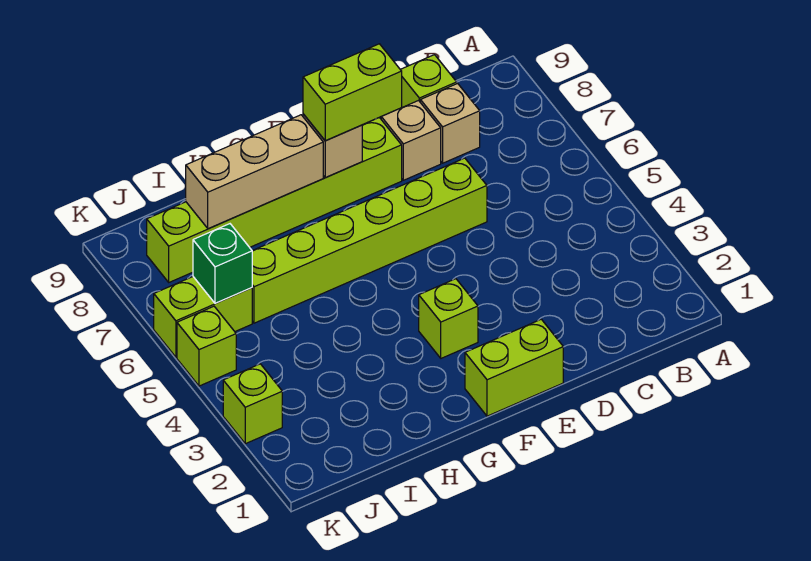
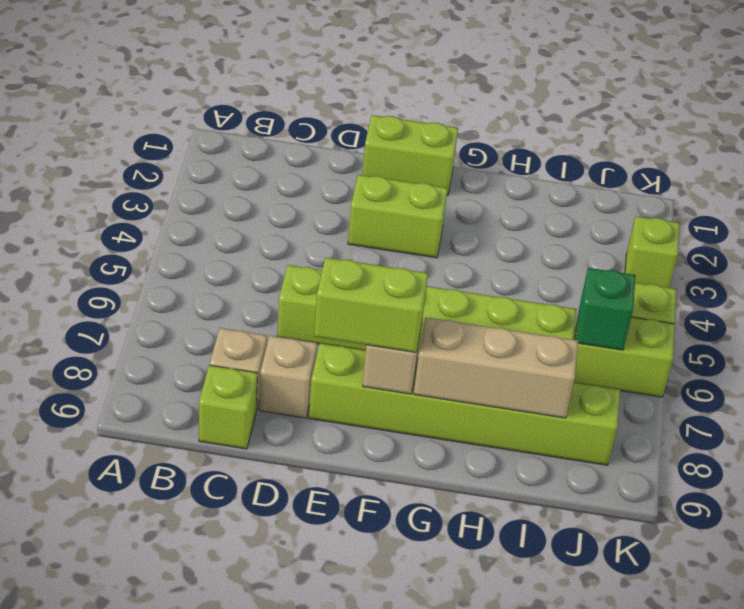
lime brick F3 level 1 -> lime brick E3:F3 level 1

